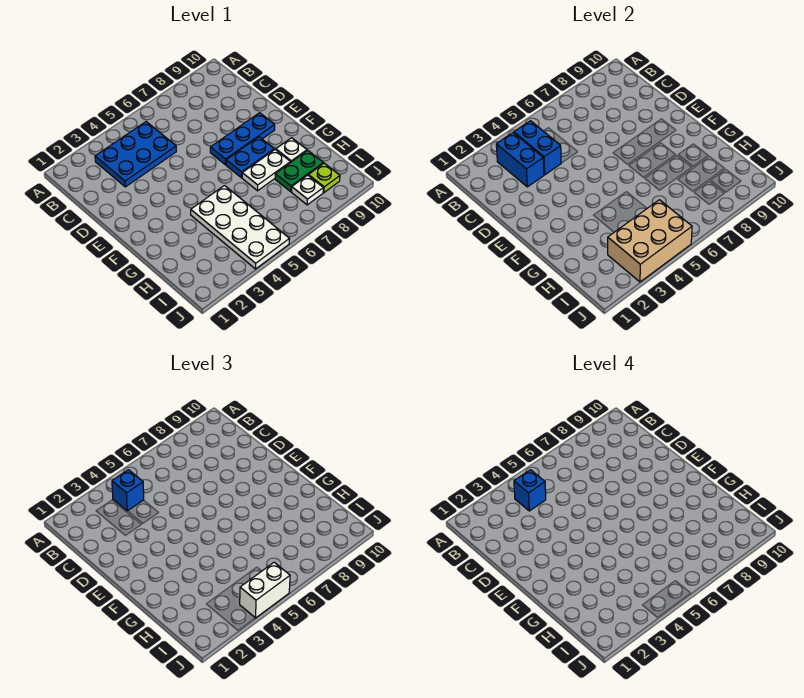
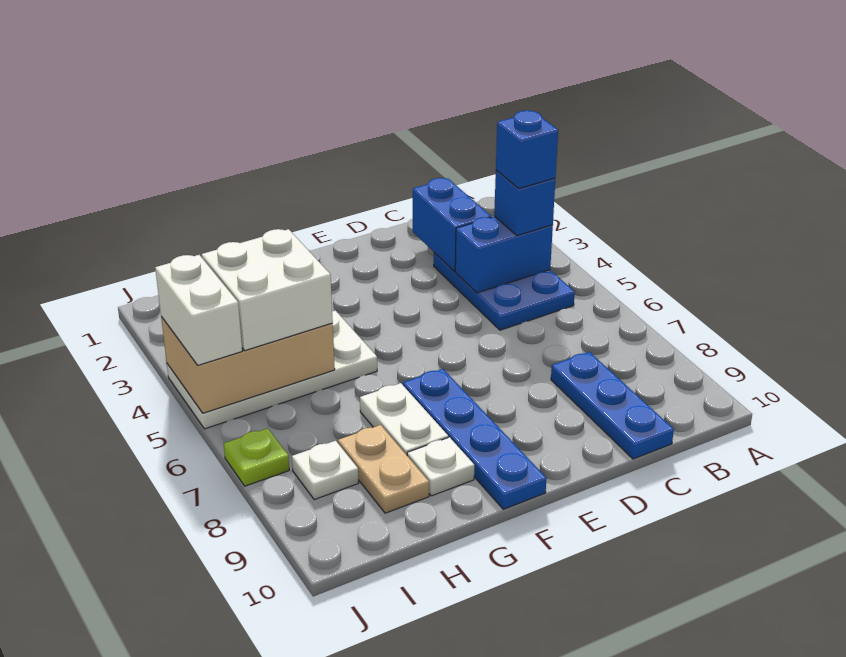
blue brick B3:C3 level 2 -> blue brick C2:C3 level 2
blue plate E7:E9 level 1 -> blue plate C8:C10 level 1
blue plate F7:F8 level 1 -> blue plate F7:F10 level 1
none -> white brick H4:I5 level 3
green plate H8:H9 level 1 -> tan plate H8:H9 level 1
tan brick I3:J5 level 2 -> tan brick H4:J5 level 2
lime plate I9 level 1 -> lime plate J7 level 1

